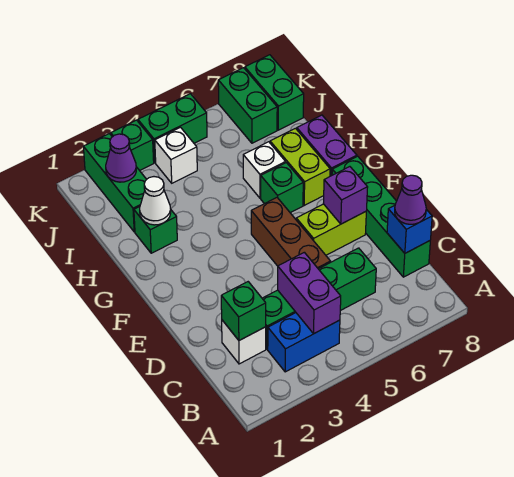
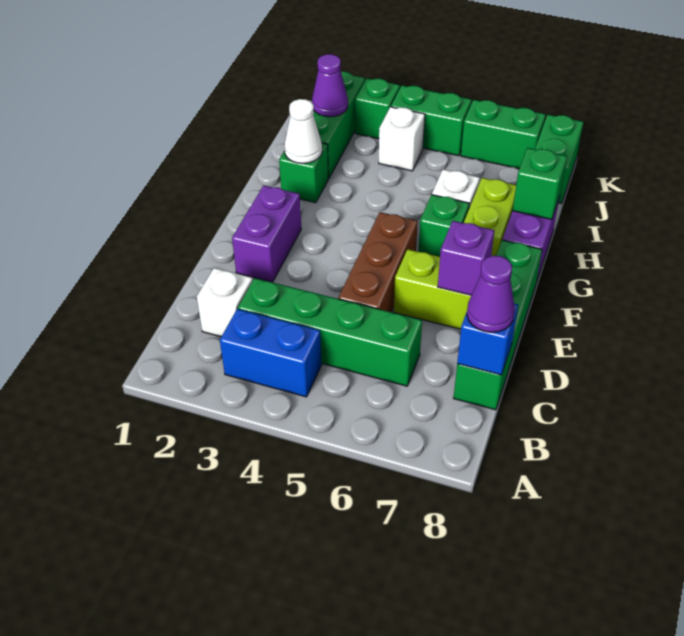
purple brick B4:C4 level 2 -> purple brick E2:F2 level 1
green brick C2 level 2 -> green brick H8 level 2
green brick J7:K7 level 1 -> green brick K6:K7 level 1

